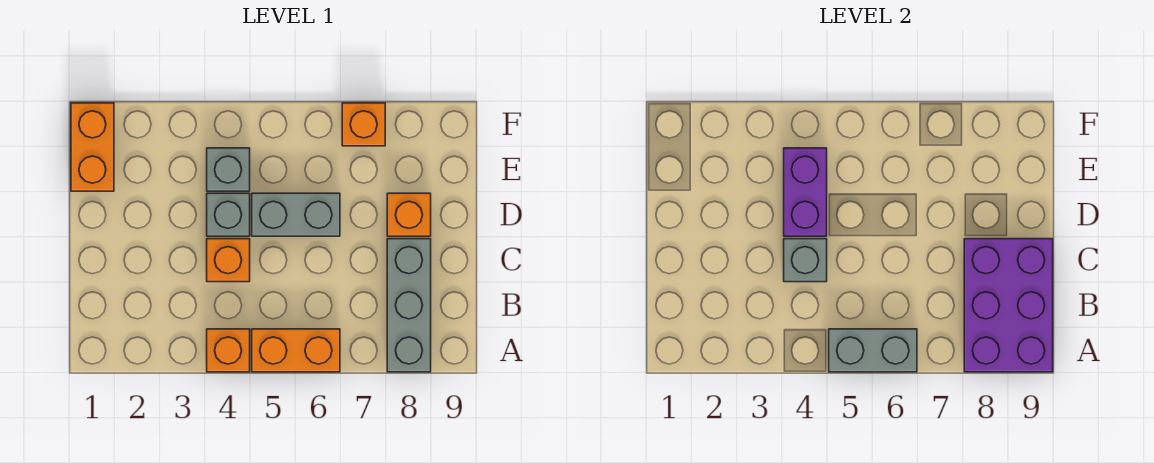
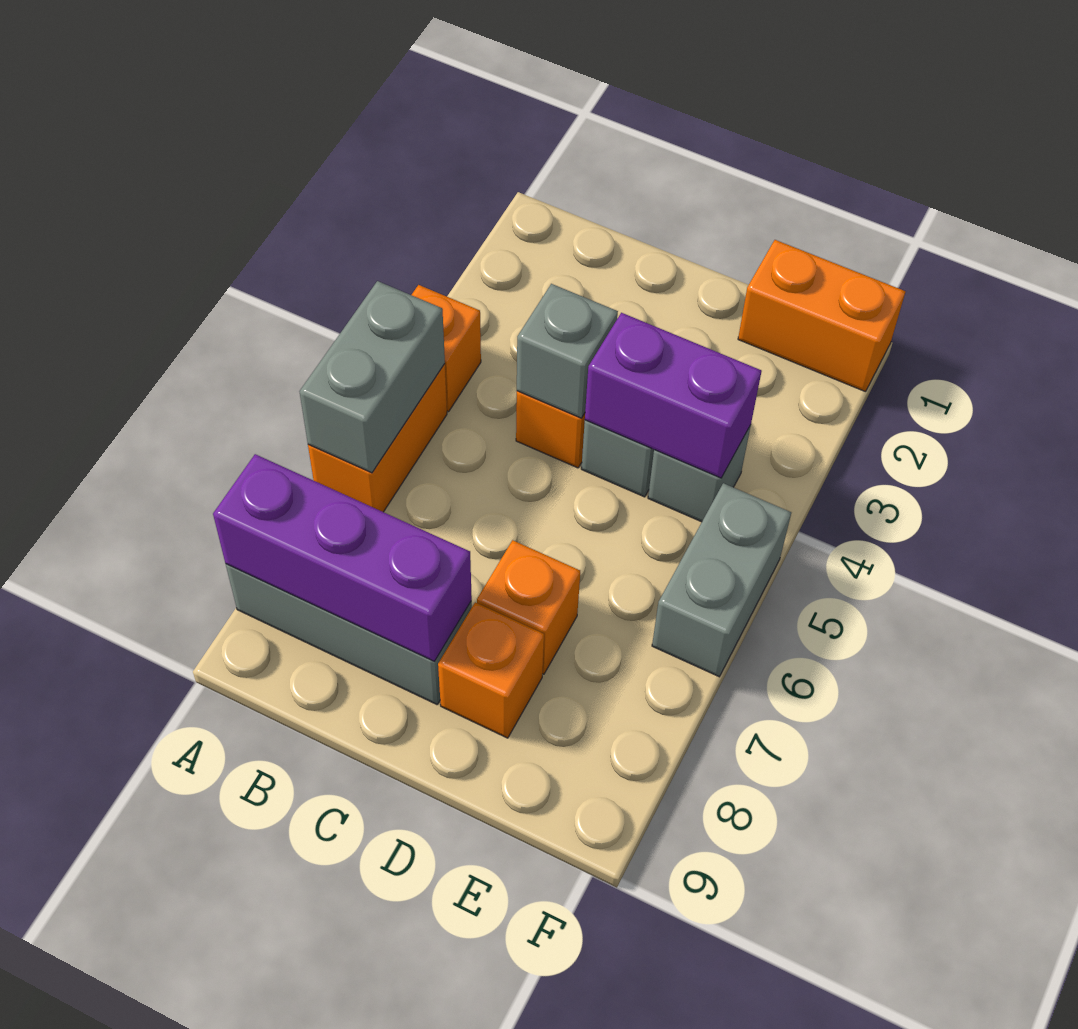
purple brick A8:C9 level 2 -> purple brick A8:C8 level 2
grey brick D5:D6 level 1 -> grey brick F5:F6 level 1
orange brick F7 level 1 -> orange brick D7 level 1

